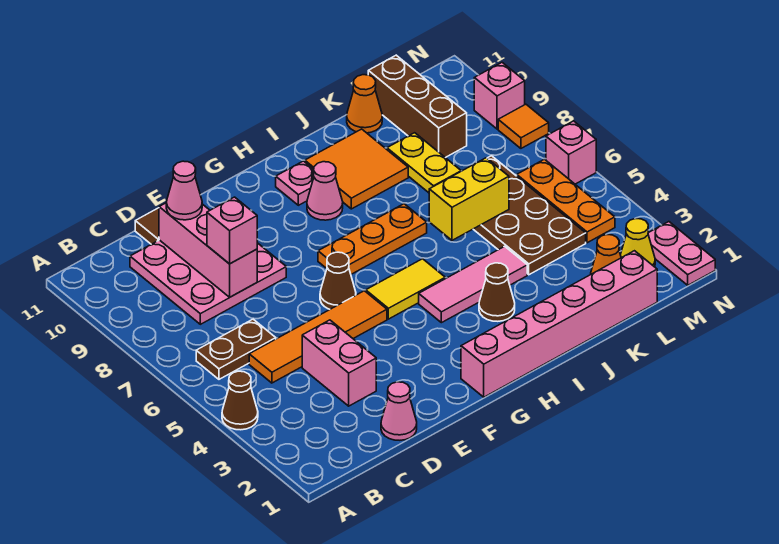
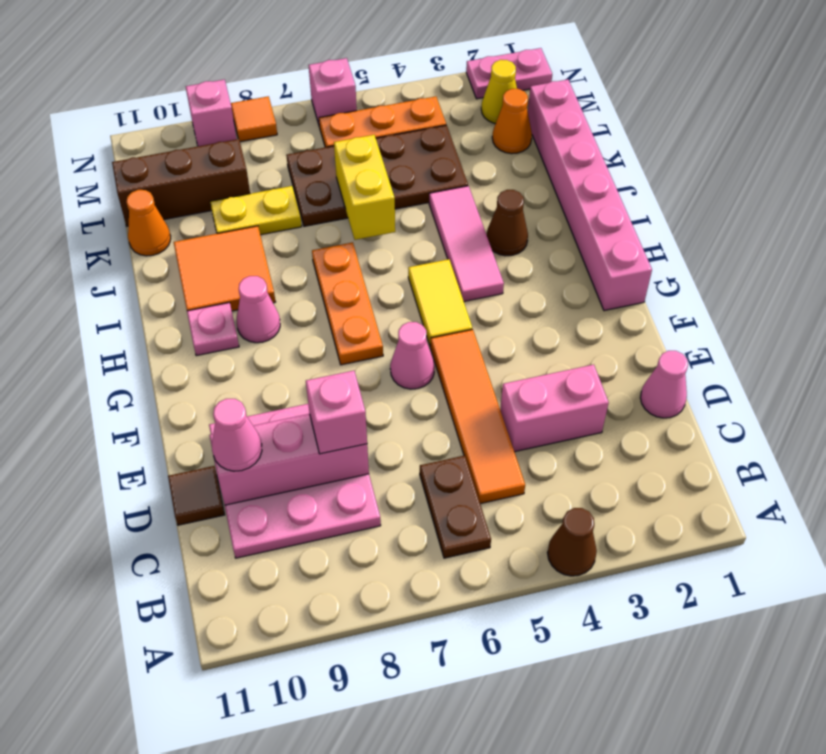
brown cone F6 level 1 -> pink cone F6 level 1

